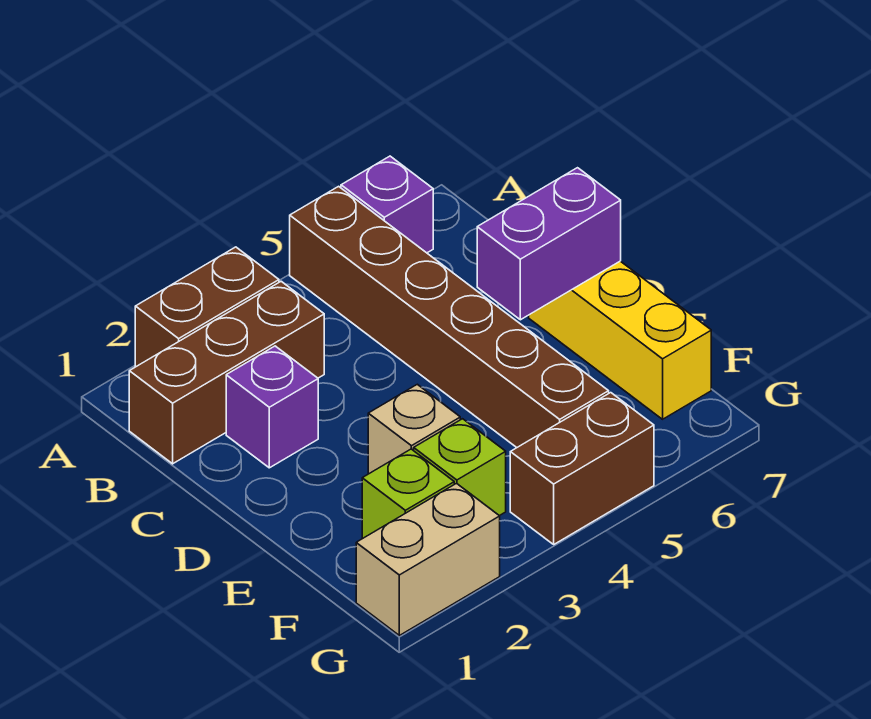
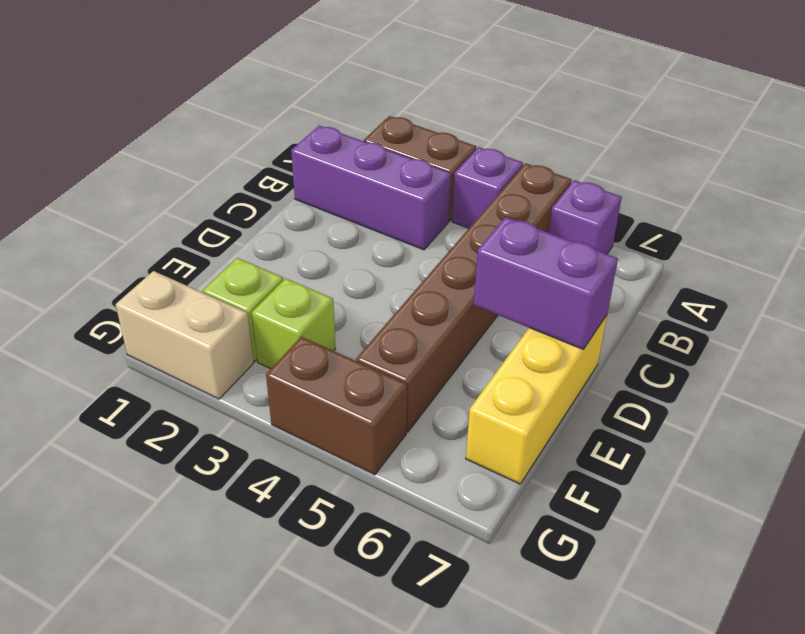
brown brick B1:B3 level 1 -> purple brick B1:B3 level 1
purple brick C2 level 1 -> purple brick A4 level 1
tan brick E3 level 1 -> none

